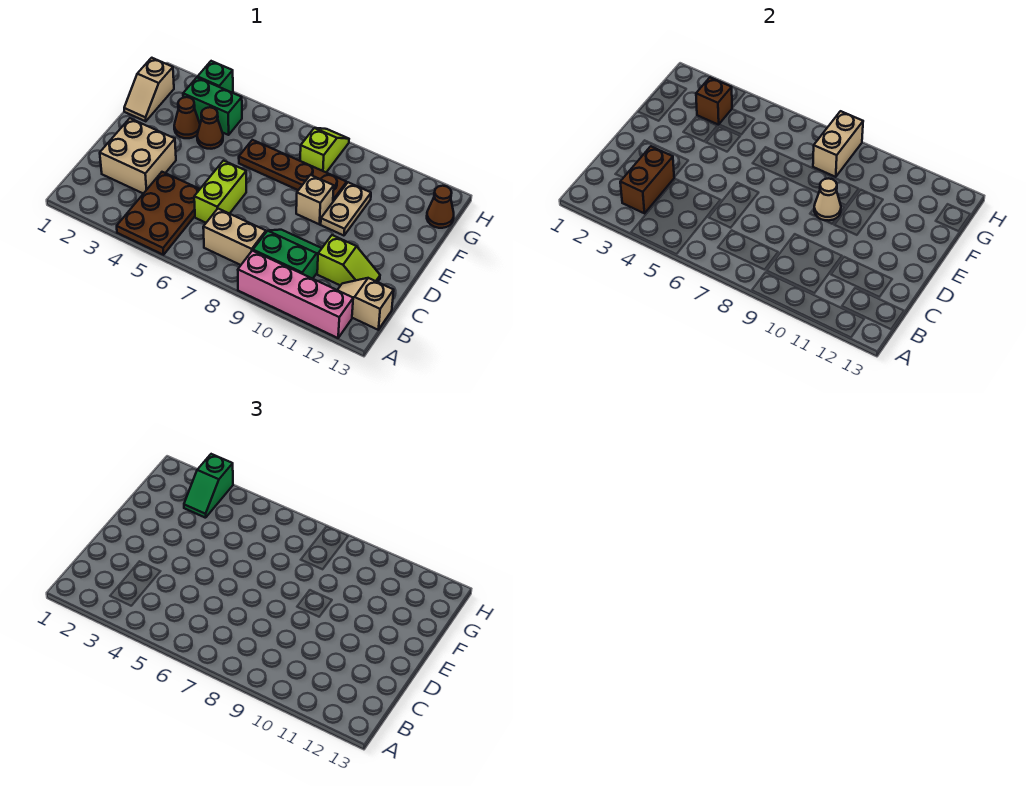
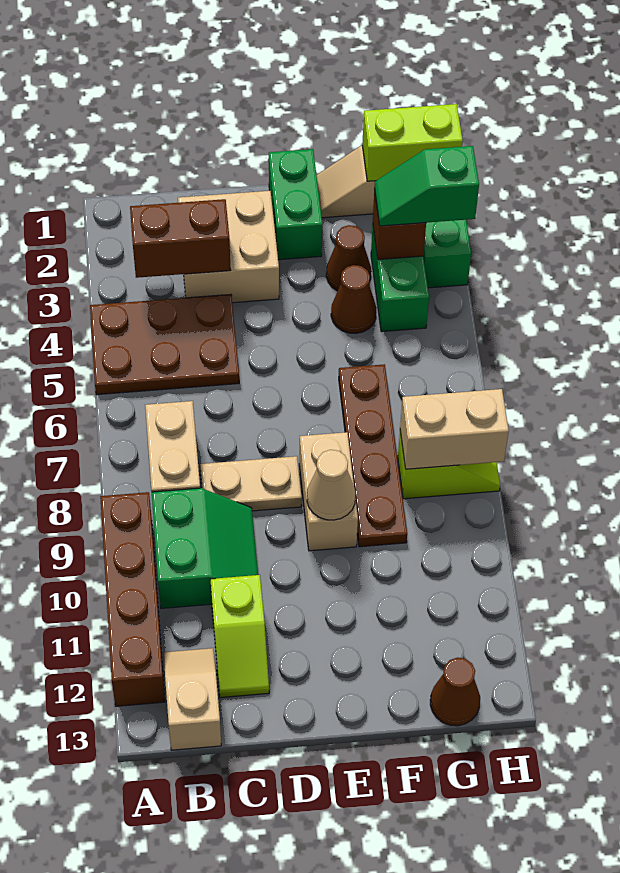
pink brick A9:A12 level 1 -> brown brick A9:A12 level 1
lime brick C6:D6 level 1 -> lime brick G1:H1 level 2
none -> green brick E1:E2 level 1
tan brick E9 level 1 -> tan brick E8:E9 level 1
tan plate E10:F10 level 1 -> tan plate C8:D8 level 1

